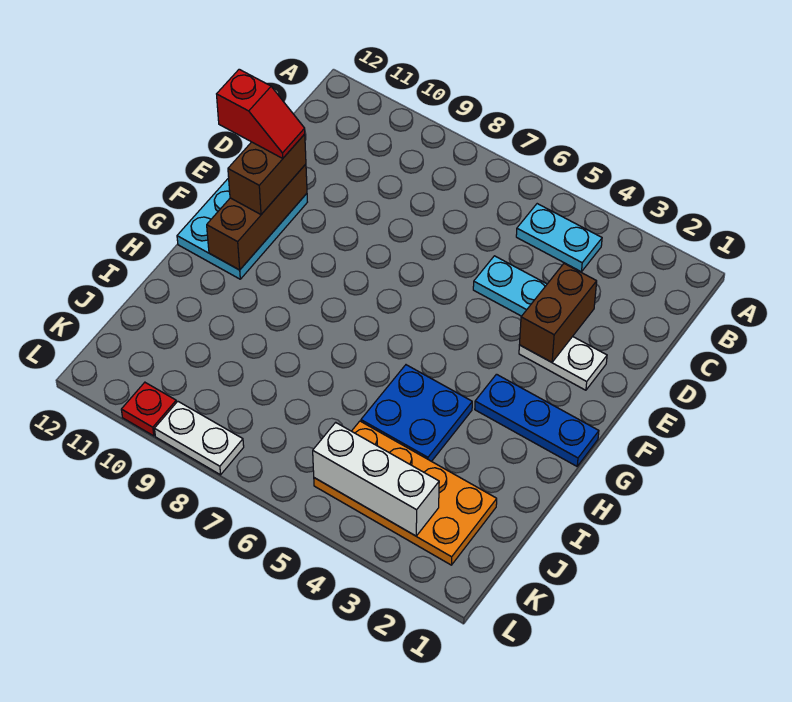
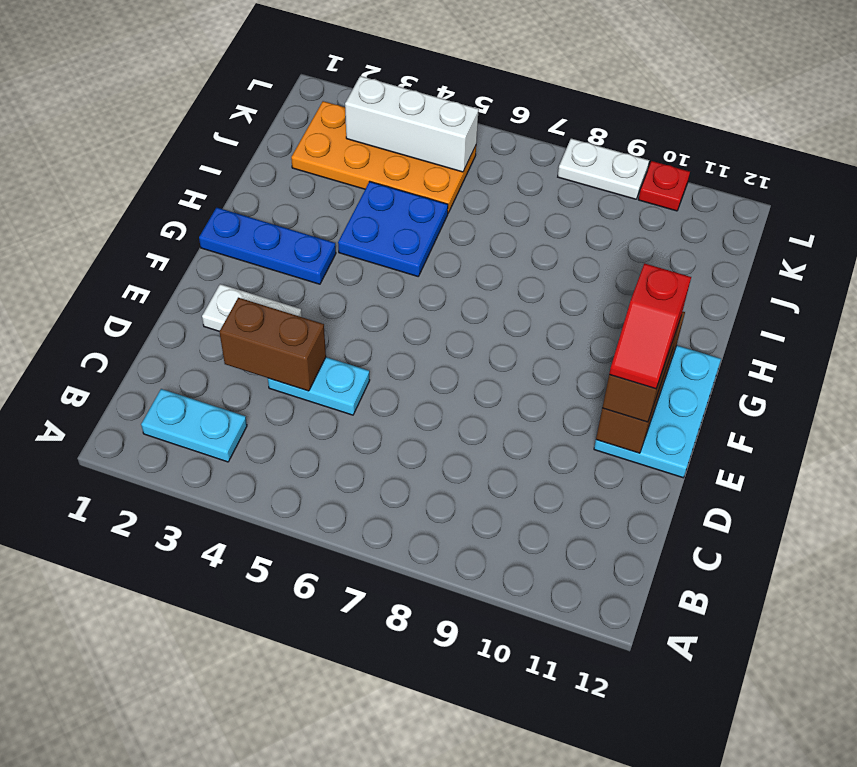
cyan plate B4:B5 level 1 -> cyan plate B2:B3 level 1
brown brick D3:E3 level 2 -> brown brick D3:D4 level 2
red slope E11:E12 level 4 top 12 -> red slope E11:F11 level 4 top F

